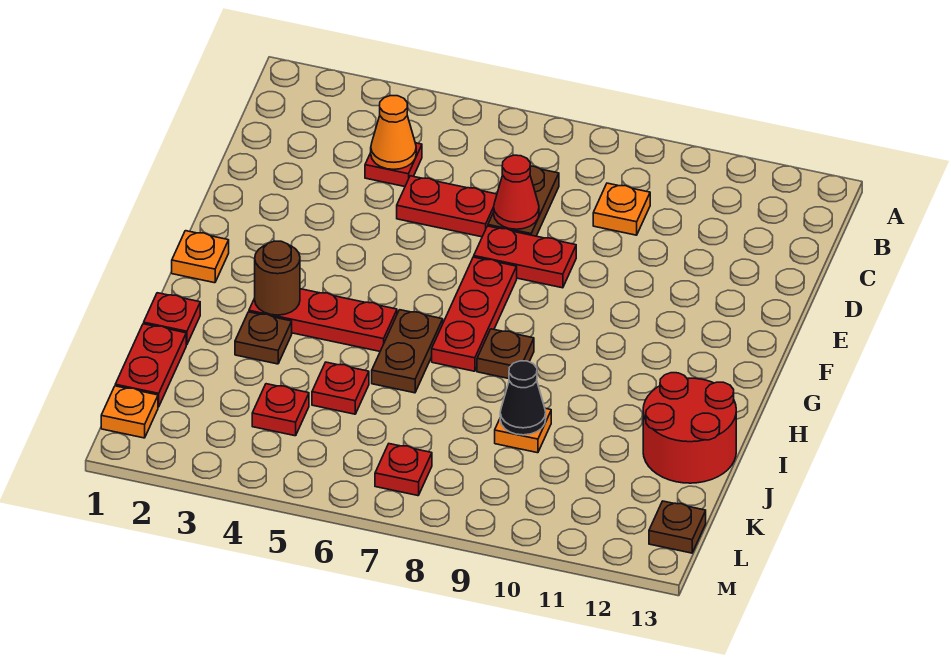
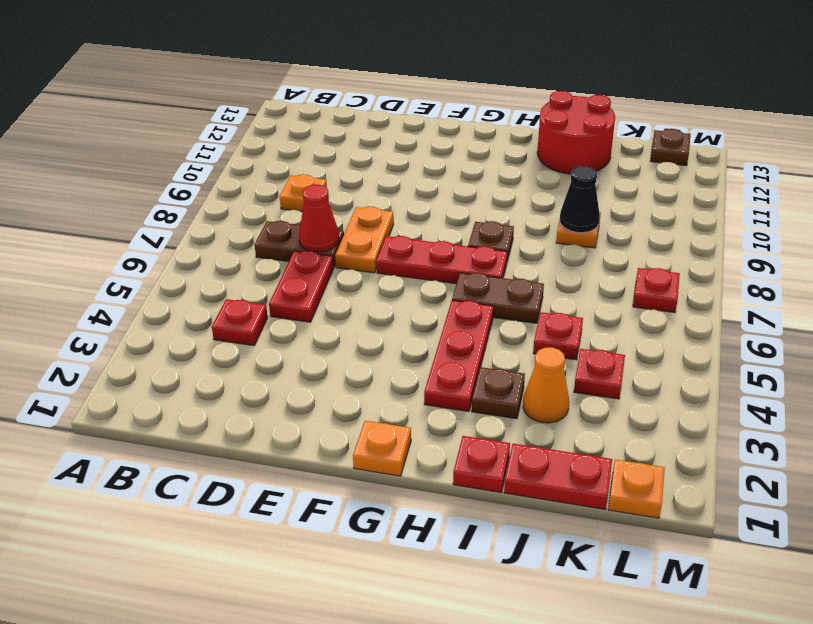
orange cone C4 level 2 -> orange cone J3 level 1
red plate E7:E8 level 1 -> orange plate E7:E8 level 1
brown round brick H3 level 2 -> none

